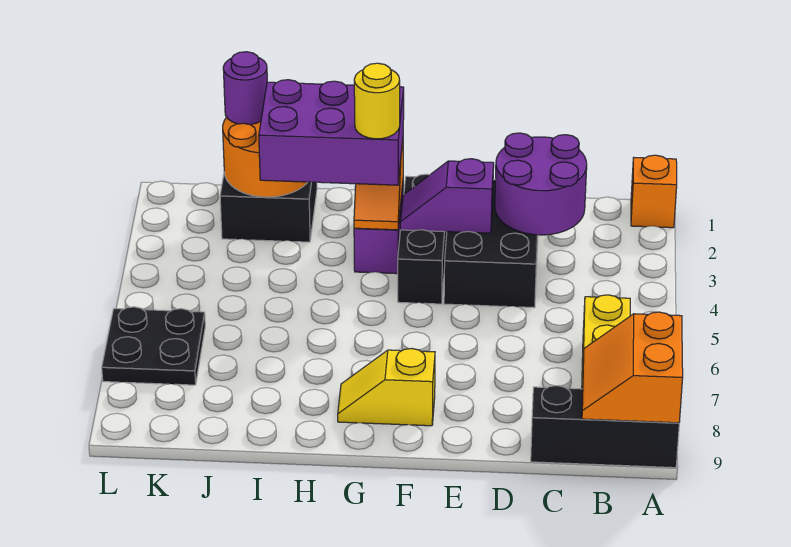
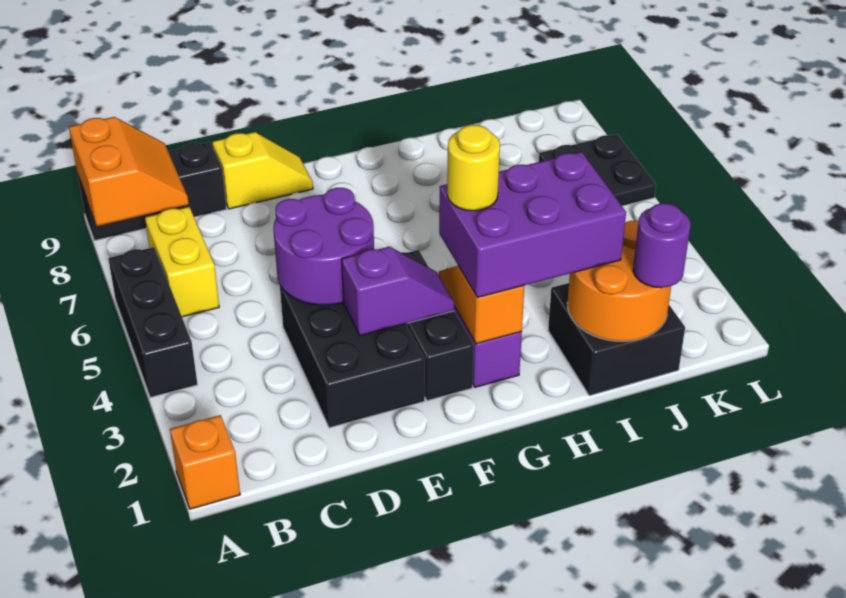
none -> black brick A4:A6 level 1
purple round brick C2:D3 level 2 -> purple round brick D4:E5 level 2
yellow slope F8:G8 level 1 top F -> yellow slope D9:E9 level 1 top D

